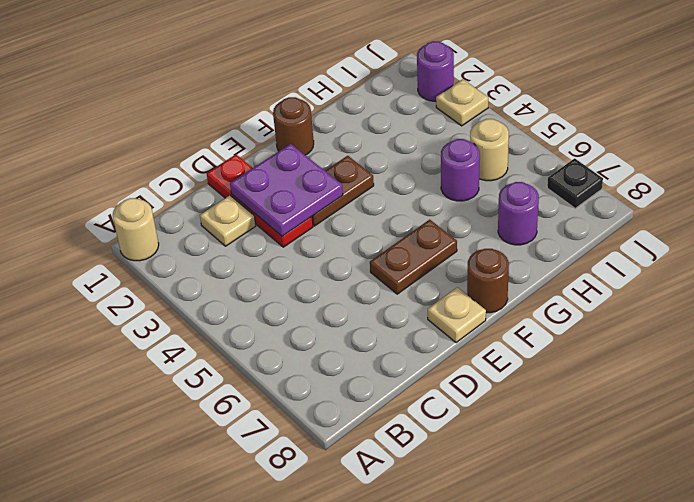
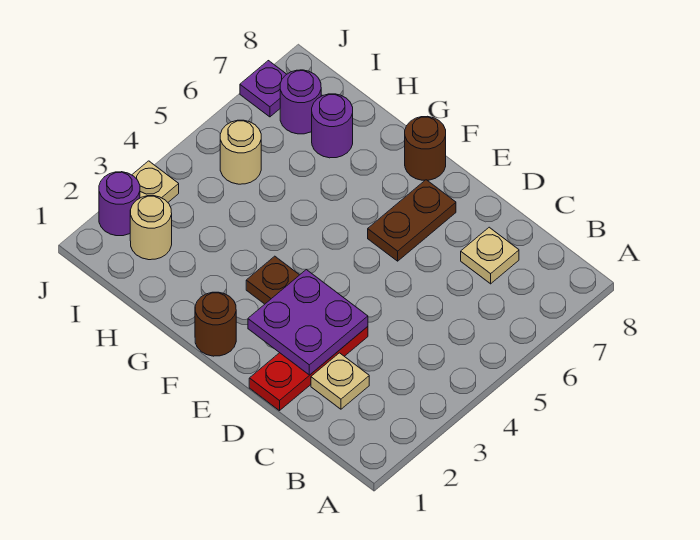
tan round brick A1 level 1 -> tan round brick I2 level 1
brown plate E6:F6 level 1 -> brown plate E6:E7 level 1
tan plate E8 level 1 -> tan plate C7 level 1
purple round brick H5 level 1 -> purple round brick I7 level 1
black plate J7 level 1 -> purple plate J7 level 1

